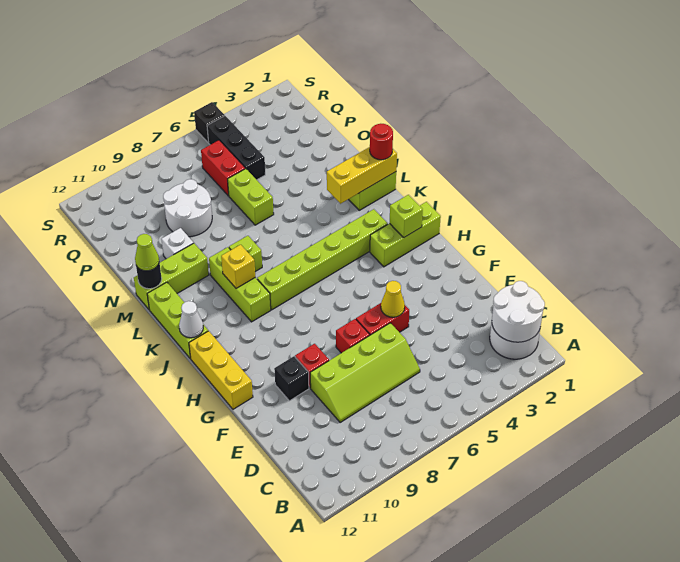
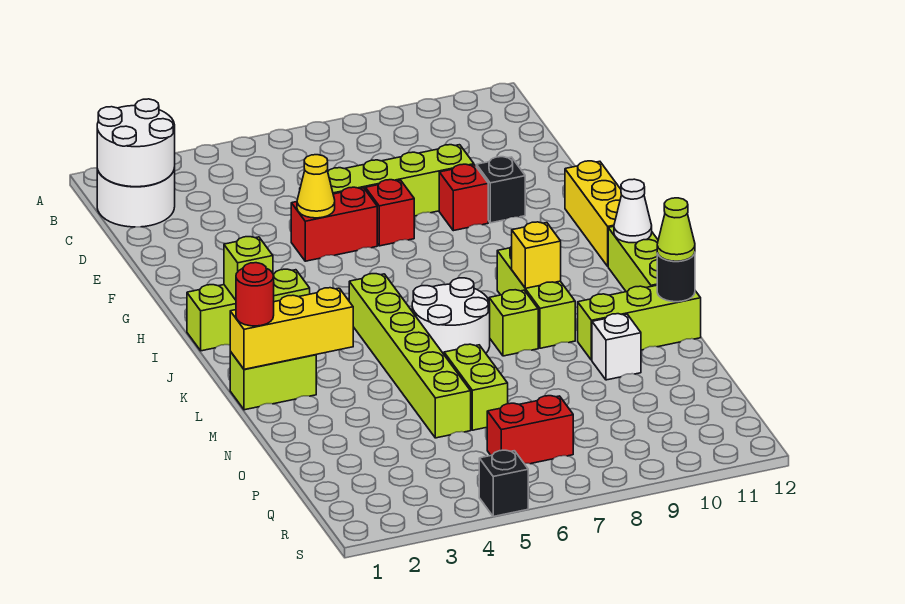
lime brick J3:J8 level 1 -> lime brick J5:O5 level 1
white round brick O8:P9 level 1 -> white round brick K6:L7 level 1
black brick P5:R5 level 1 -> none
red brick P6:Q6 level 1 -> red brick Q6:Q7 level 1

